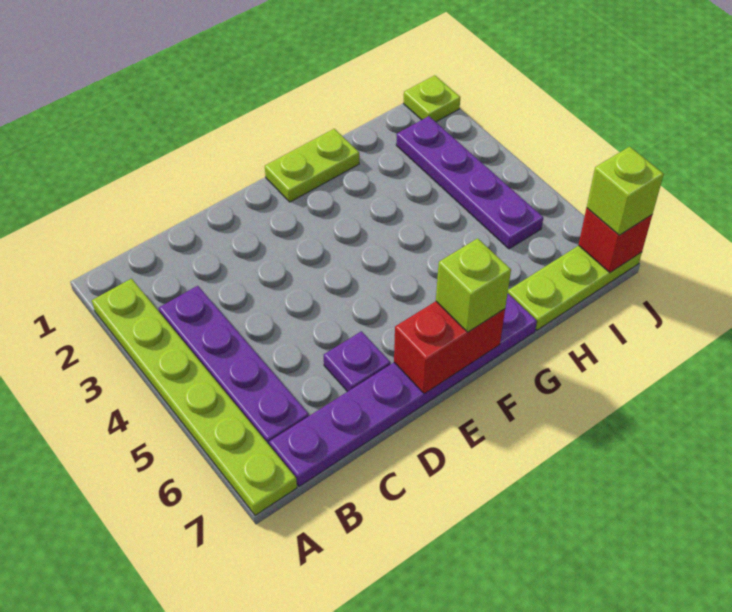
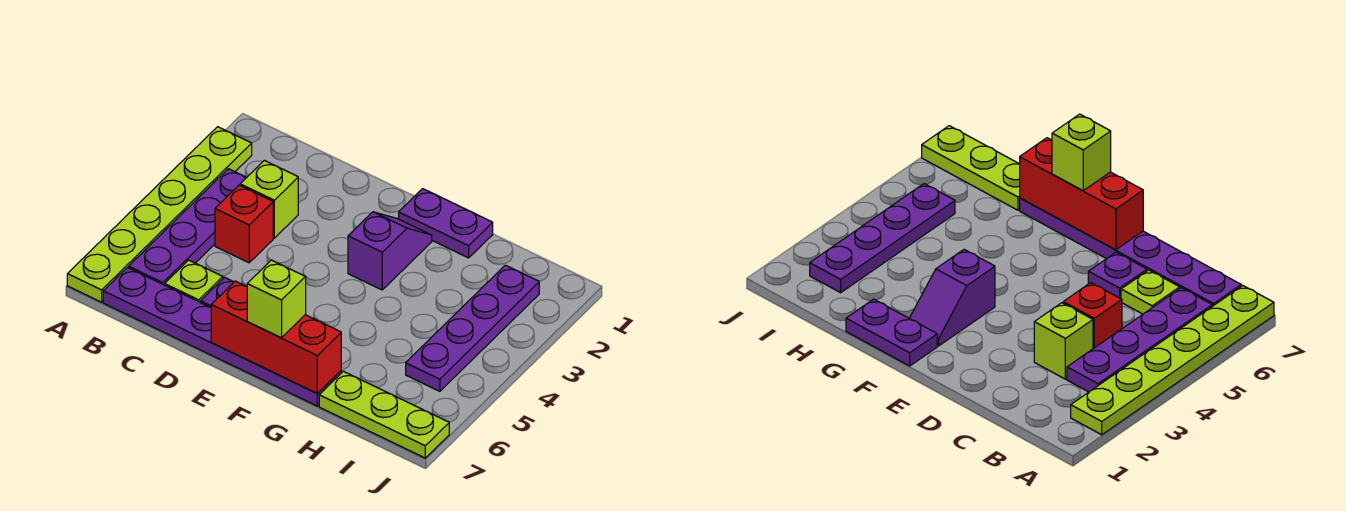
red brick E7:F7 level 2 -> red brick E7:G7 level 2
lime plate F1:G1 level 1 -> purple plate F1:G1 level 1
none -> purple slope F2:F3 level 1 top 3
lime plate J1 level 1 -> lime plate C6 level 1
red brick J7 level 2 -> red brick C4 level 1
lime brick J7 level 3 -> lime brick C3 level 1

